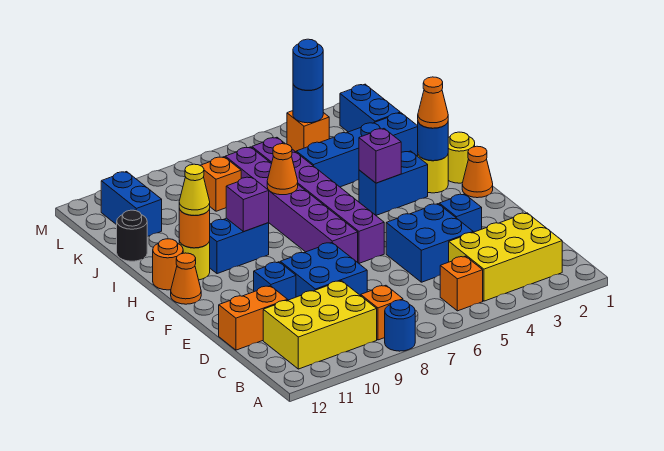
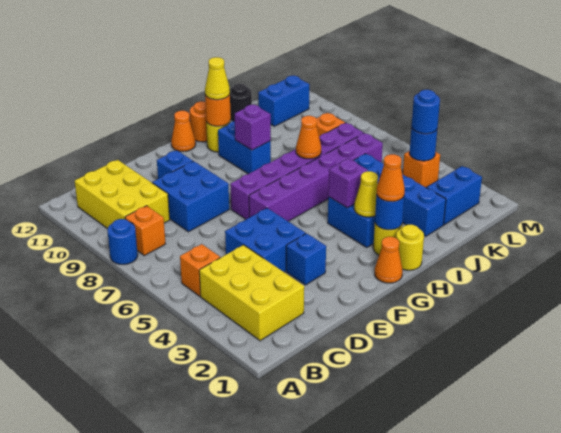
orange brick D11:D12 level 1 -> none
none -> yellow cone H3 level 2

